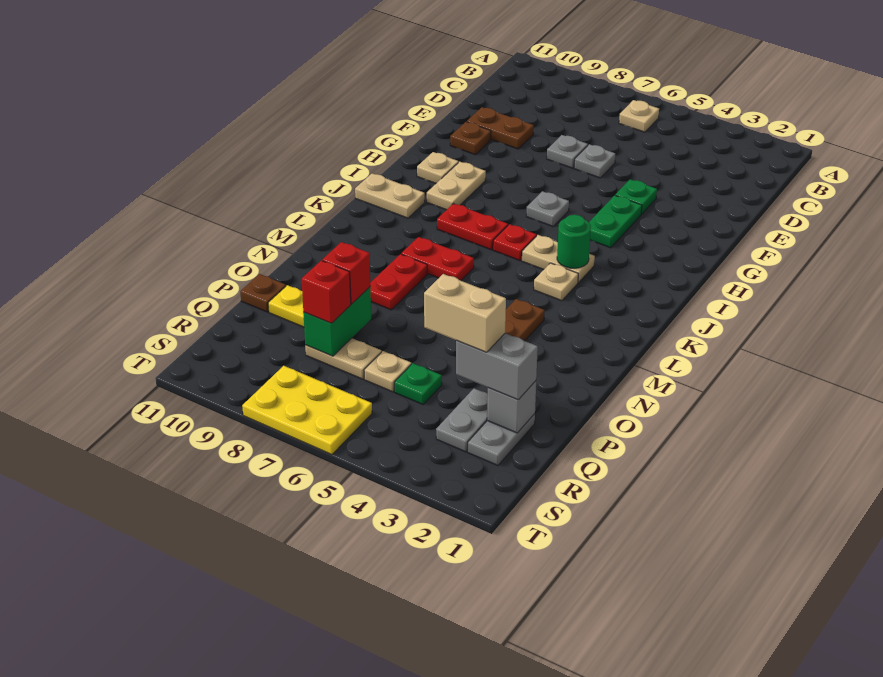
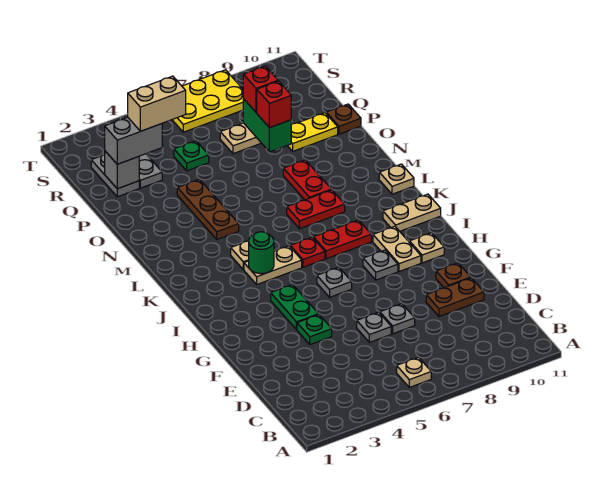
none -> grey plate H8 level 1
tan plate Q6 level 1 -> tan plate L11 level 1

